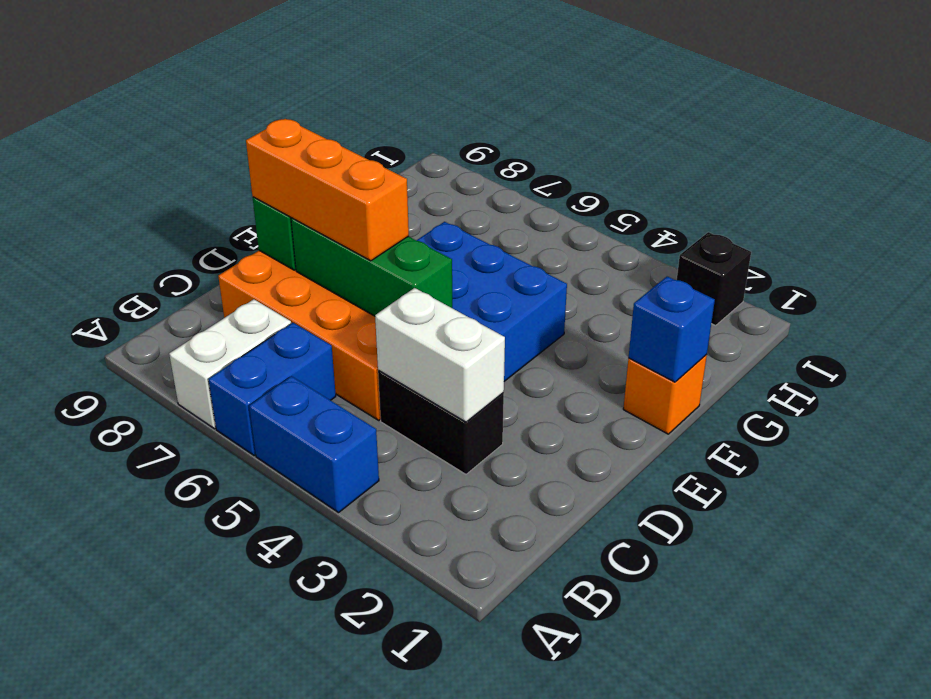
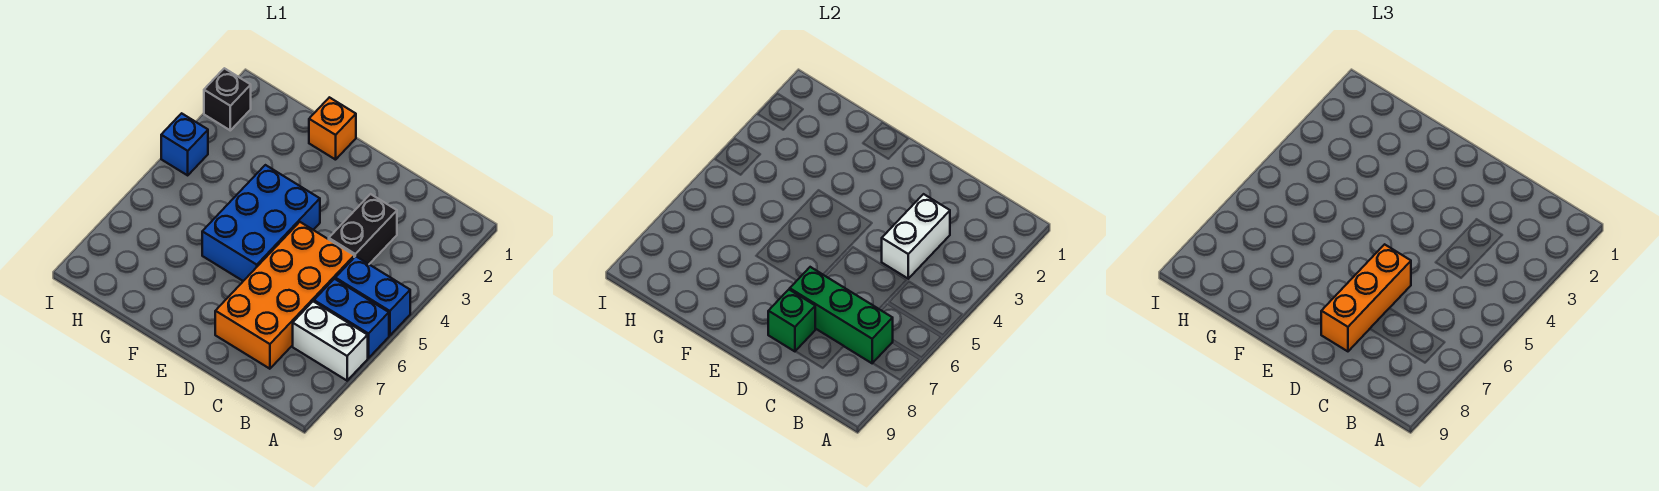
blue brick A4:A5 level 1 -> blue brick A5:B5 level 1
green brick D5:D7 level 2 -> green brick B7:D7 level 2
blue brick F1 level 2 -> blue brick I4 level 1

